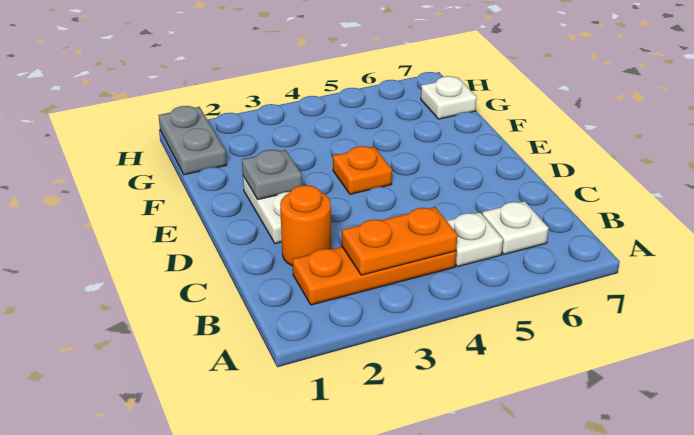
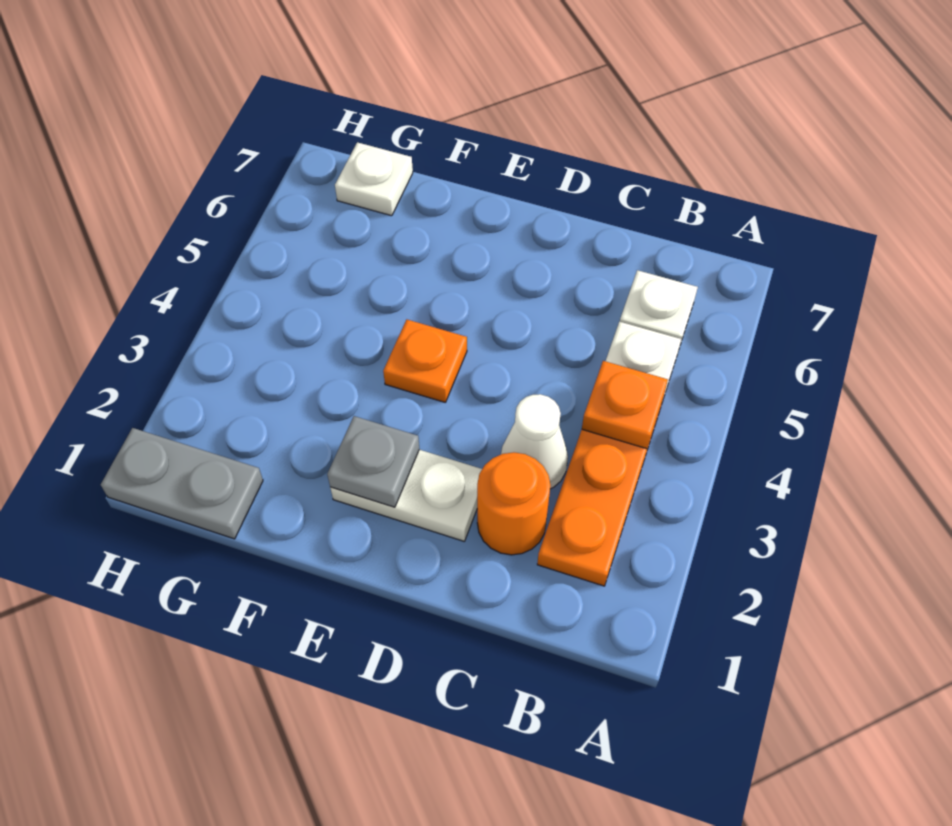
orange plate B3:B4 level 2 -> orange plate B4 level 2
none -> white cone C3 level 1

